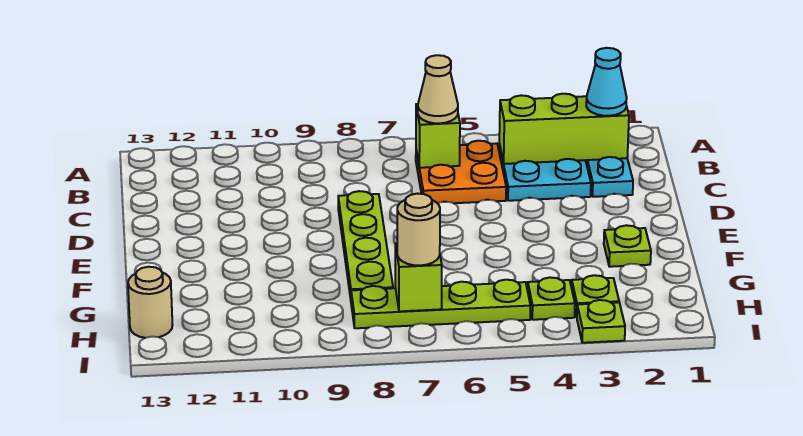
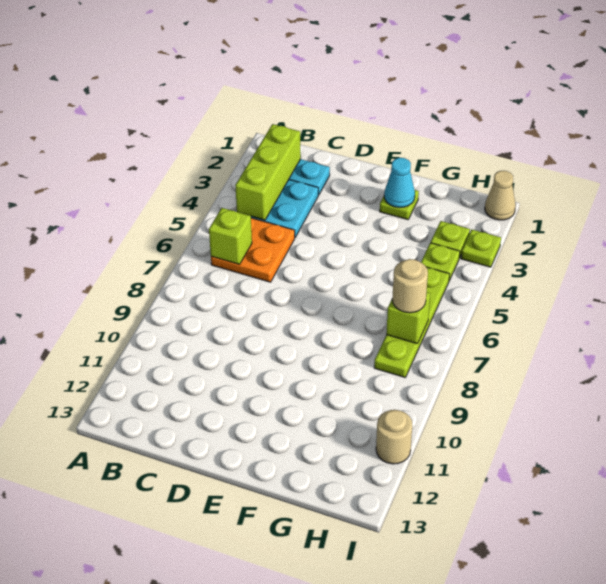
cyan cone B2 level 3 -> cyan cone F2 level 2
tan cone B6 level 3 -> tan cone I1 level 1
lime plate D8:G8 level 1 -> none
tan round brick H13 level 1 -> tan round brick I11 level 1

